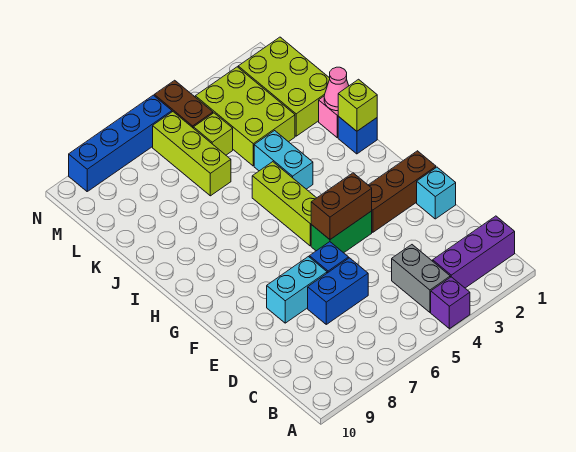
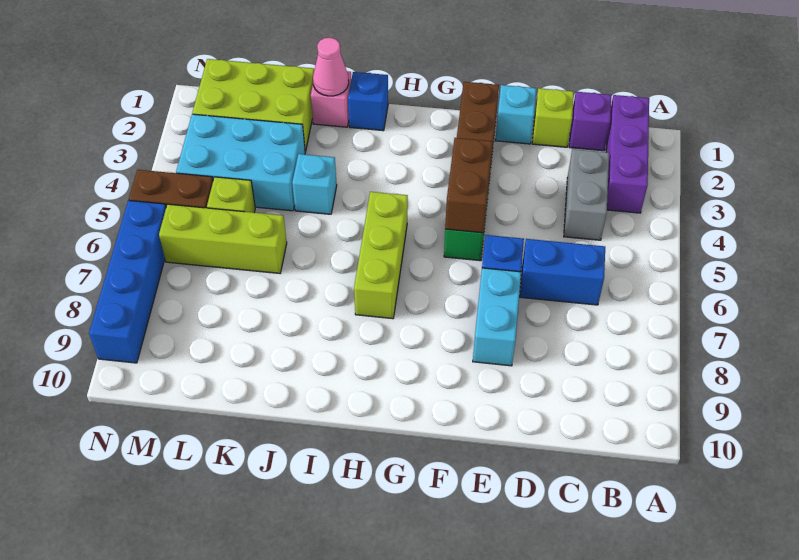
purple brick A4 level 1 -> purple brick C1 level 1
grey brick B4:C4 level 1 -> grey brick C3:C4 level 1
blue brick D6:D7 level 1 -> blue brick C6:D6 level 1
lime brick G5:I5 level 1 -> lime brick H5:H7 level 1
lime brick I1 level 2 -> lime brick D1 level 1
cyan brick I4:J4 level 1 -> cyan brick J4 level 1
lime brick K3:M4 level 1 -> cyan brick K3:M4 level 1

